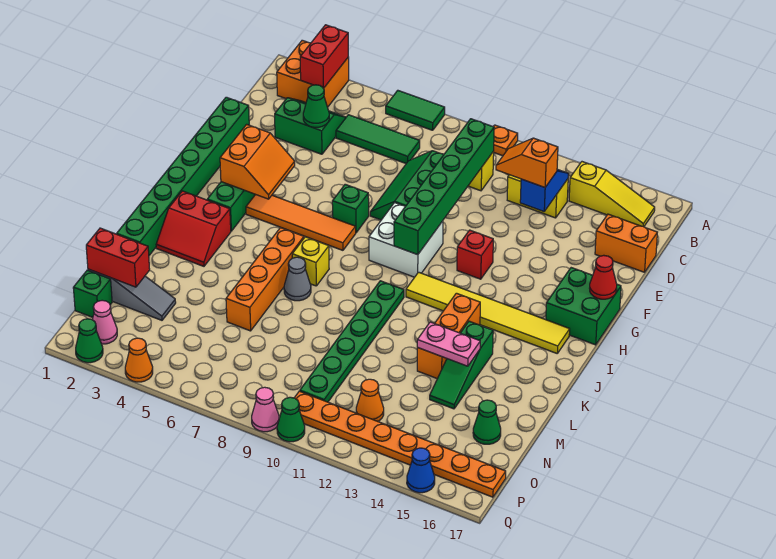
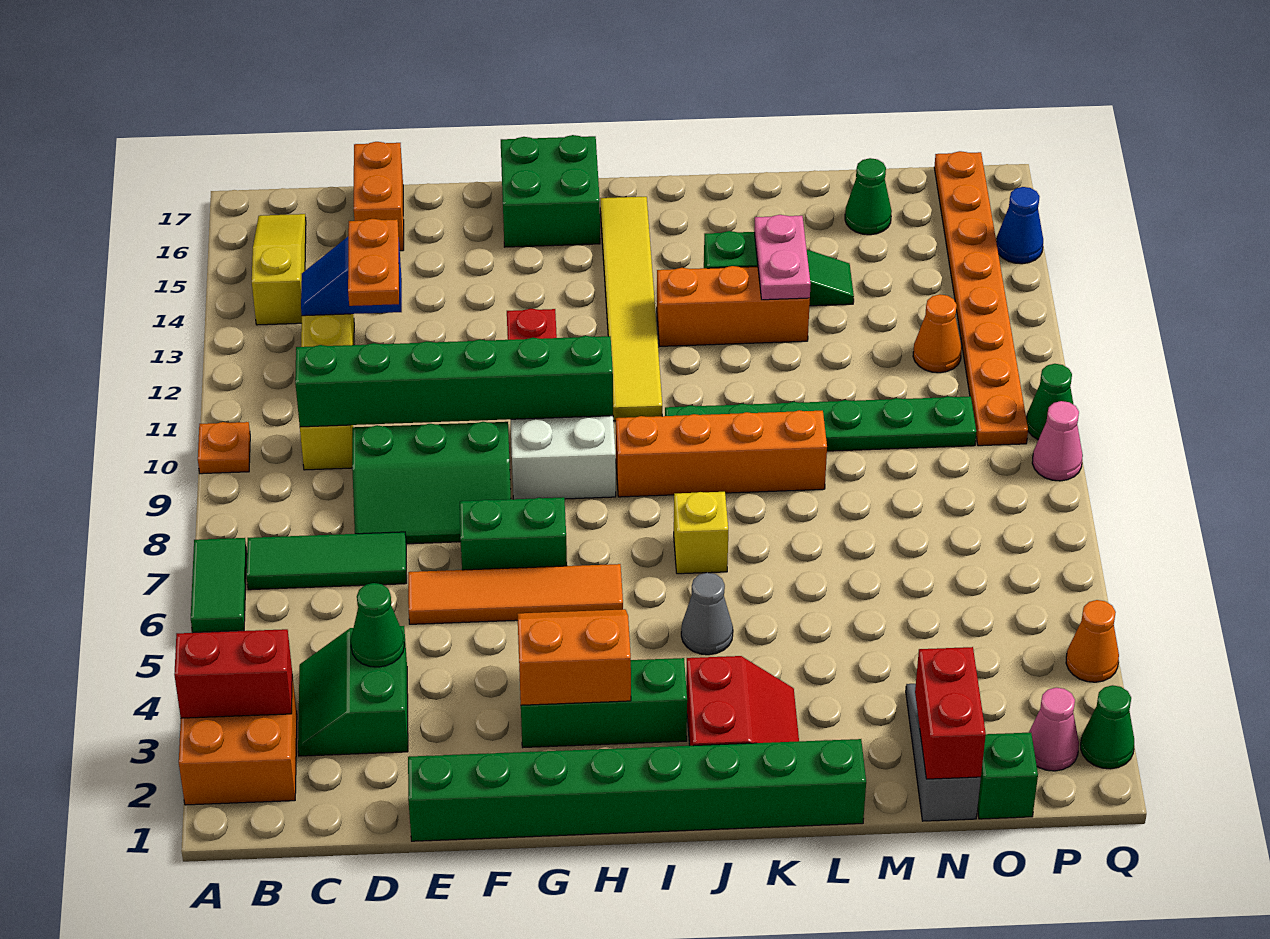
green tile C5:C7 level 1 -> green tile B7:D7 level 1
orange slope D12:D13 level 3 top 13 -> orange plate D12:D13 level 3
green brick G7 level 1 -> green brick F7:G7 level 1
red cone G17 level 2 -> none
orange tile H4:H7 level 1 -> orange tile E6:H6 level 1
orange brick J6:M6 level 1 -> orange brick I9:L9 level 1
grey cone K7 level 1 -> grey cone J5 level 1

